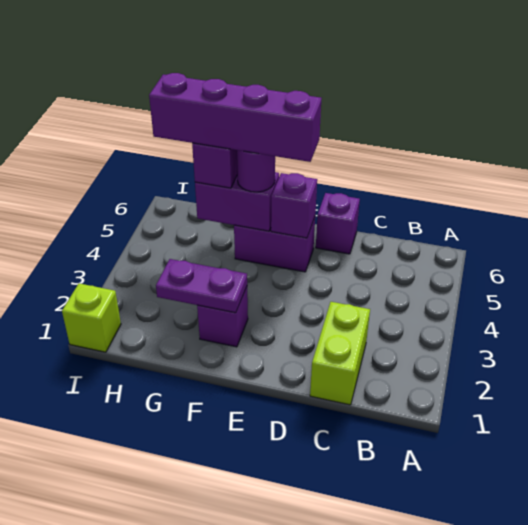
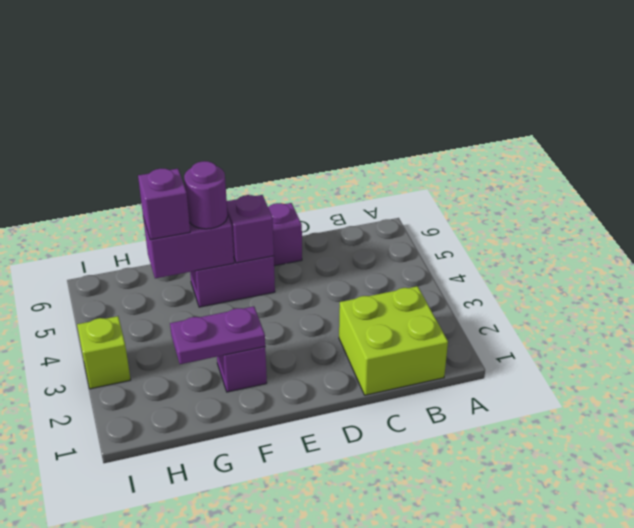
lime brick C1:C2 level 1 -> lime brick B1:C2 level 1
purple brick E5:H5 level 4 -> none
lime brick I1 level 1 -> lime brick I3 level 1

